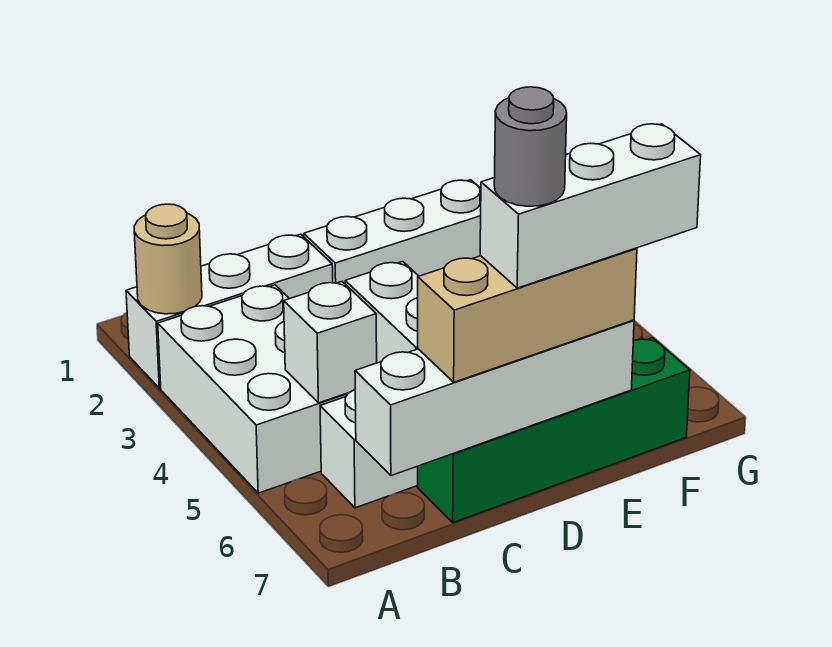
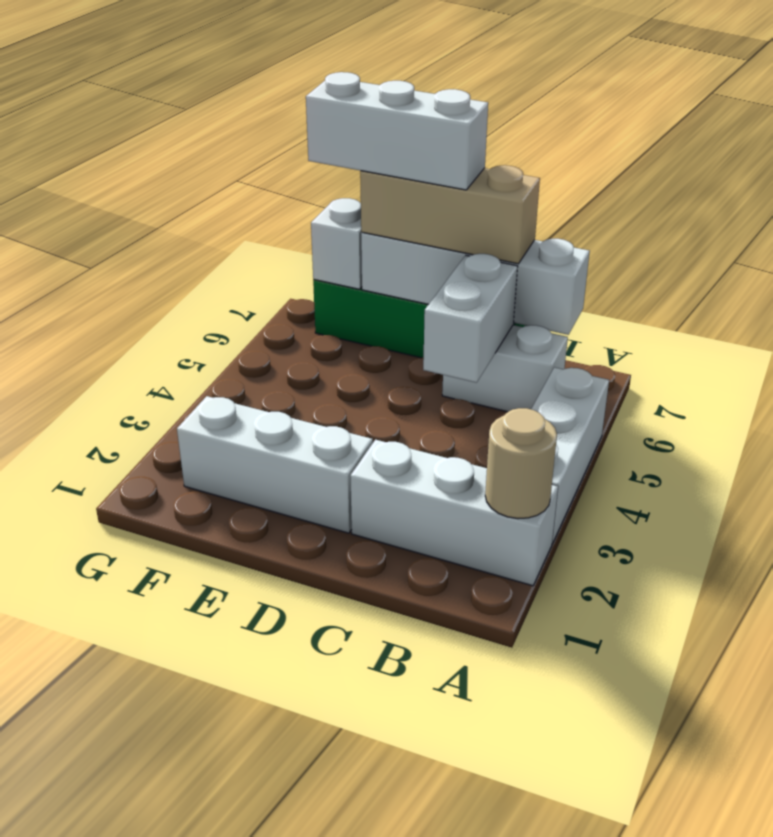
white brick A3:B5 level 1 -> white brick A3:A5 level 1
white brick B5 level 2 -> white brick F7 level 2
grey round brick D7 level 5 -> none

